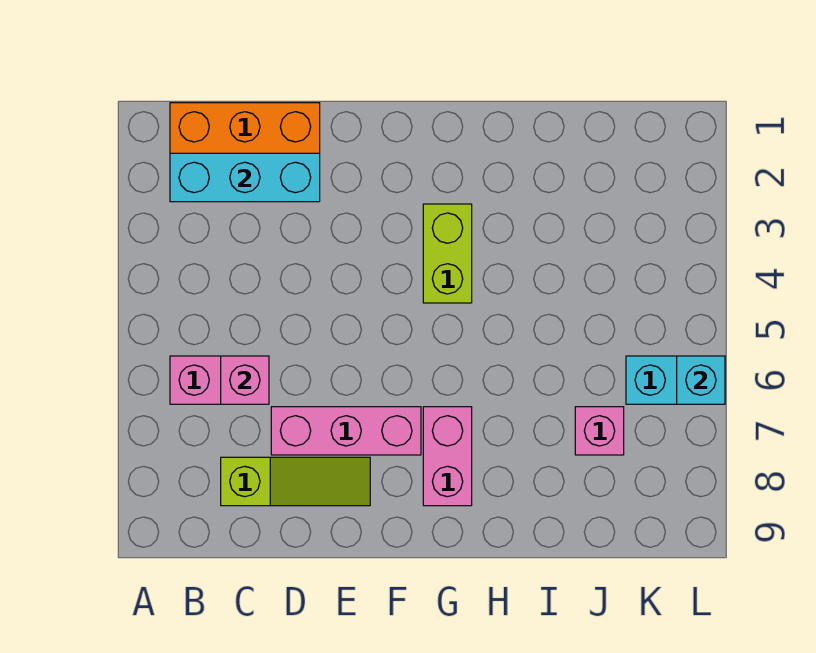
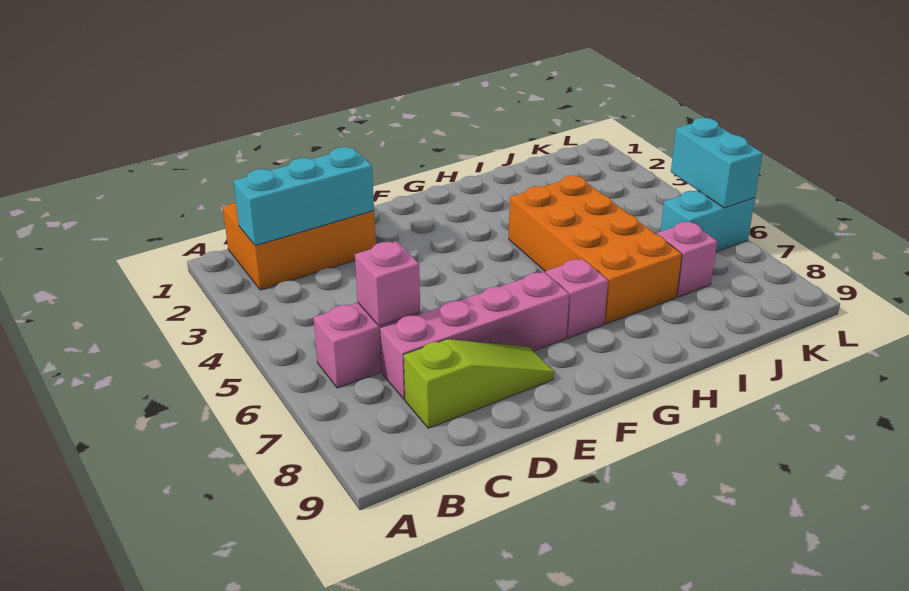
pink brick D7:F7 level 1 -> pink brick C7:F7 level 1
lime brick G3:G4 level 1 -> none
pink brick G7:G8 level 1 -> pink brick G7 level 1
none -> orange brick H4:I7 level 1
cyan brick L6 level 2 -> cyan brick L5:L6 level 2

